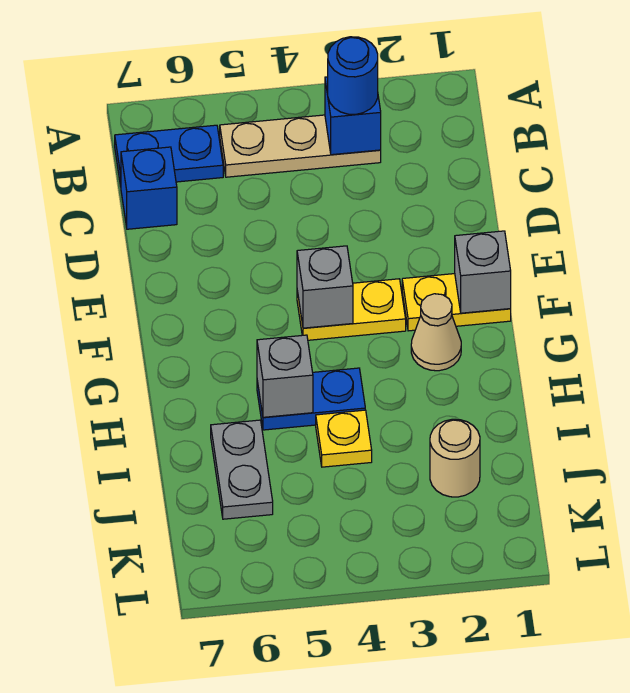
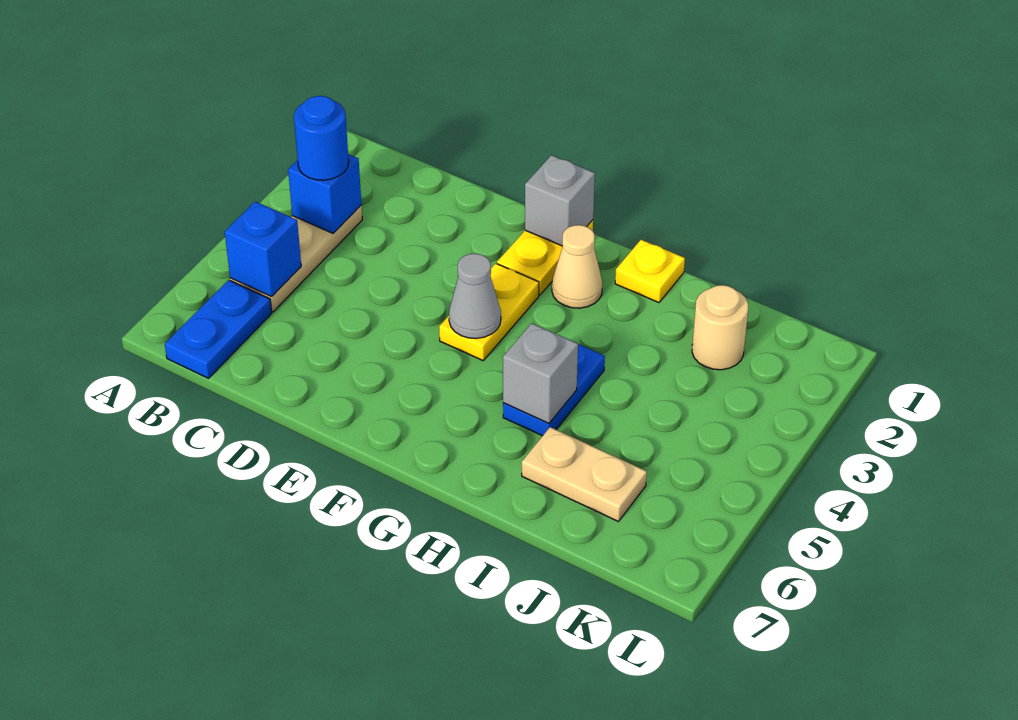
blue brick C7 level 1 -> blue brick B5 level 2
grey brick F4 level 2 -> grey cone F4 level 2
yellow plate I4 level 1 -> yellow plate H1 level 1
grey plate I6:J6 level 1 -> tan plate I6:J6 level 1

